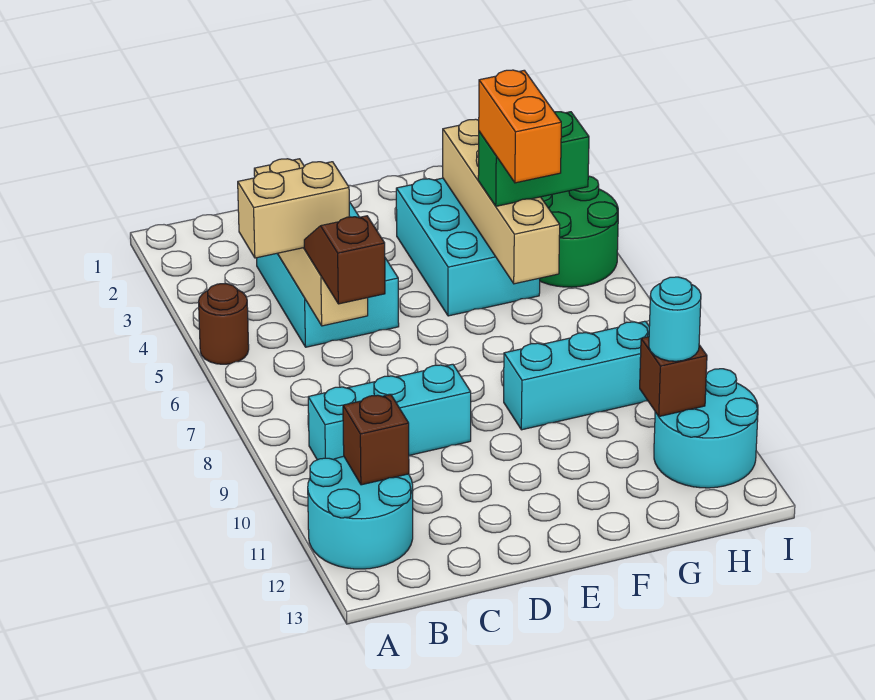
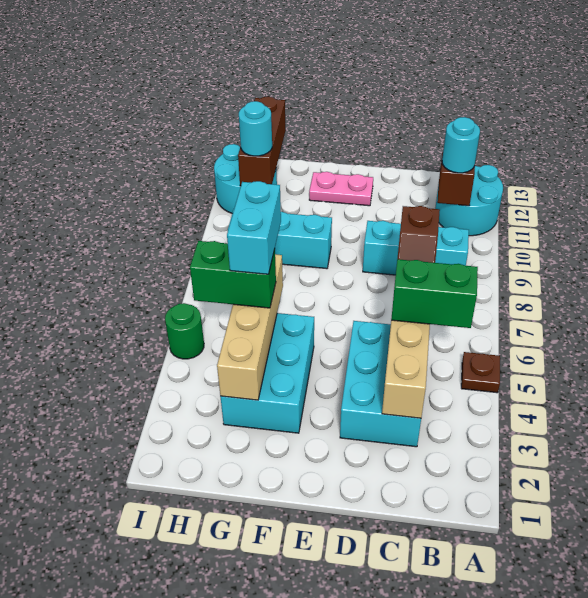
brown round brick A5 level 1 -> brown plate A5 level 1
tan brick B5:C5 level 3 -> green brick B5:C5 level 3
none -> cyan round brick B11 level 3
none -> pink plate E12:F12 level 1
orange brick G5:G6 level 4 -> cyan brick G5:G6 level 4
green round brick H4:I5 level 1 -> green round brick I5 level 1
brown brick H11 level 2 -> brown brick H11:H13 level 2

